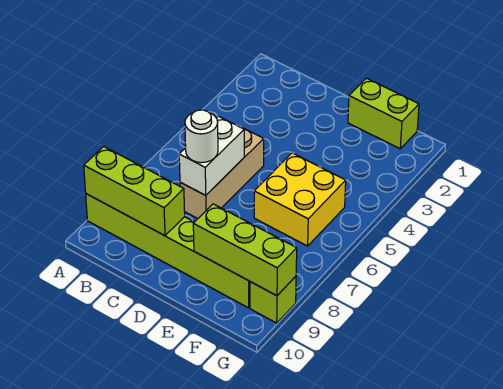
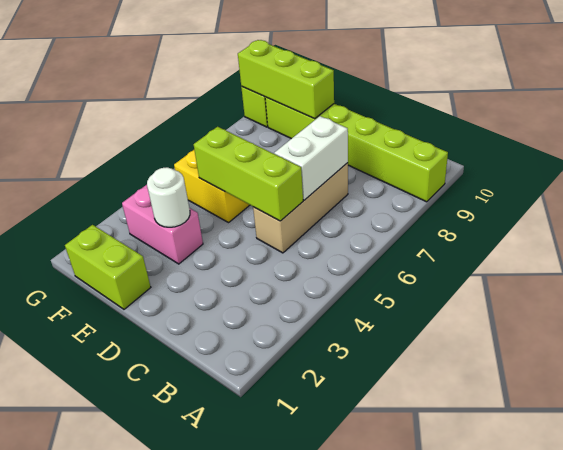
lime brick A9:C9 level 2 -> lime brick C5:E5 level 2
white round brick C7 level 3 -> white round brick E3 level 2
none -> pink brick E3:F3 level 1

